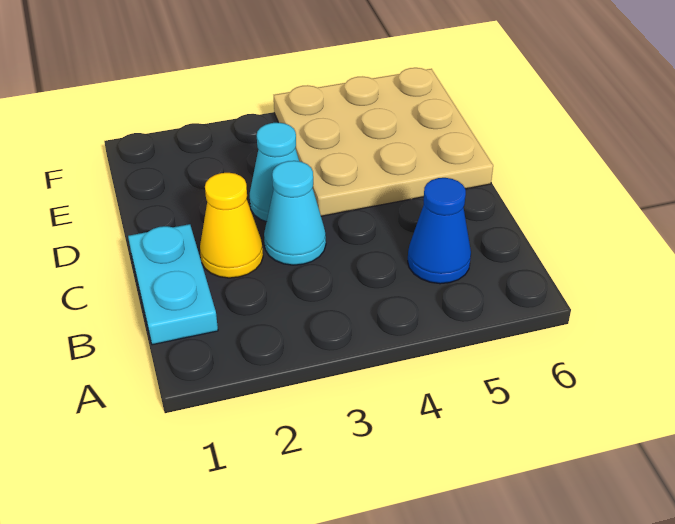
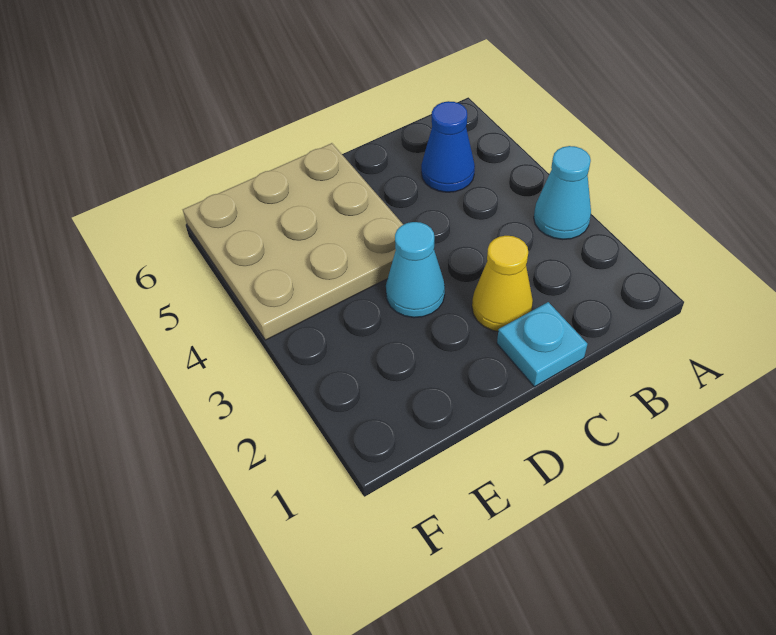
cyan plate B1:C1 level 1 -> cyan plate C1 level 1
cyan cone C3 level 1 -> cyan cone A3 level 1

